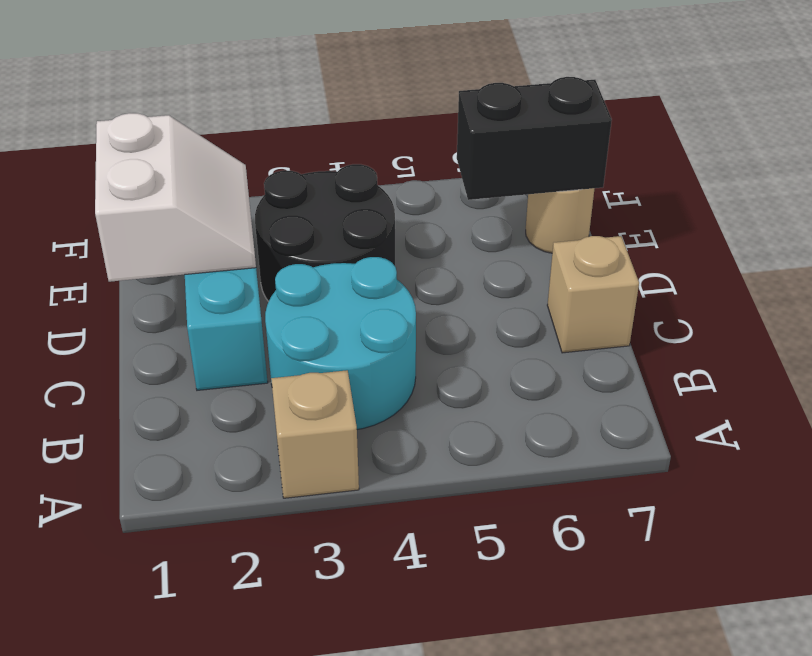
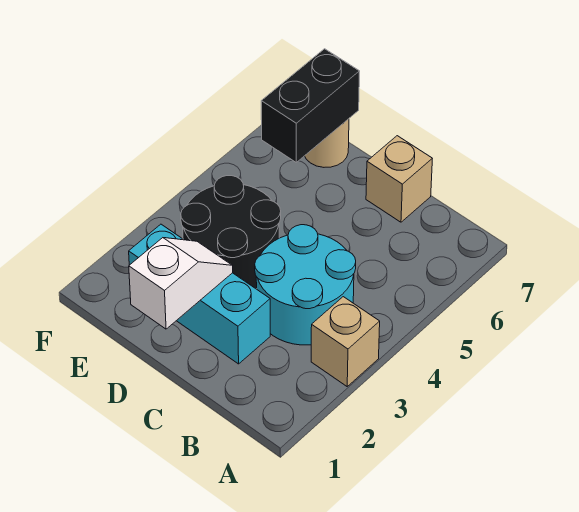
white slope D1:E2 level 2 top 1 -> white slope D1:D2 level 2 top 1

